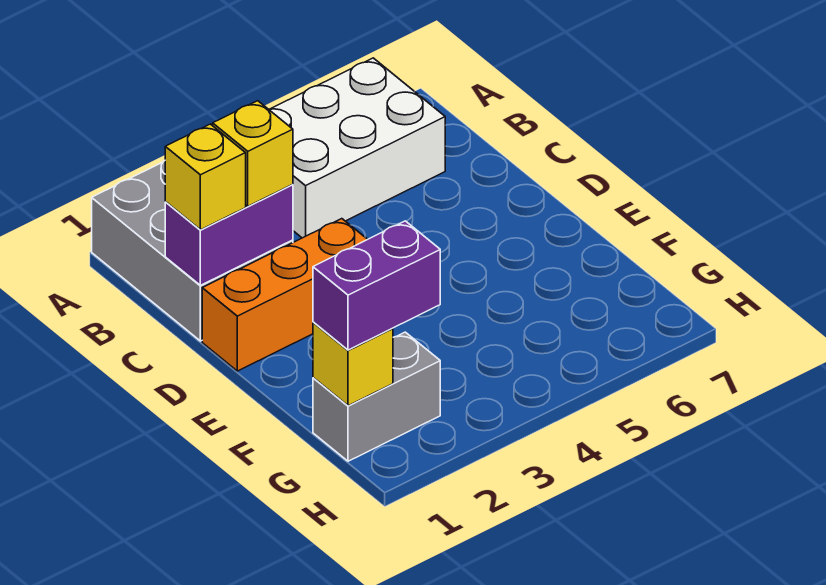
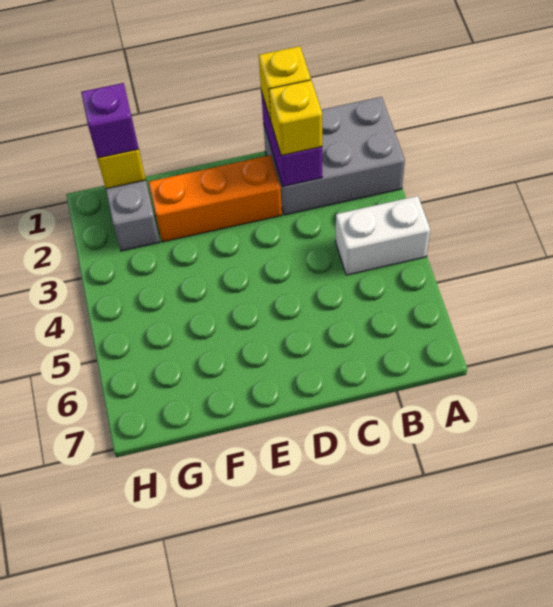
white brick A4:B6 level 1 -> white brick A4:B4 level 1
orange brick D1:D3 level 1 -> orange brick D2:F2 level 1
purple brick G1:G2 level 3 -> purple brick G1 level 3

